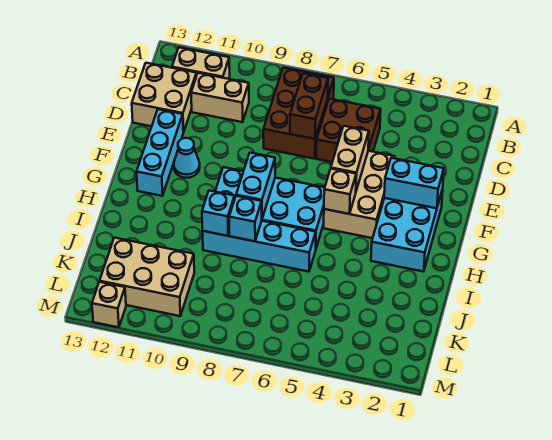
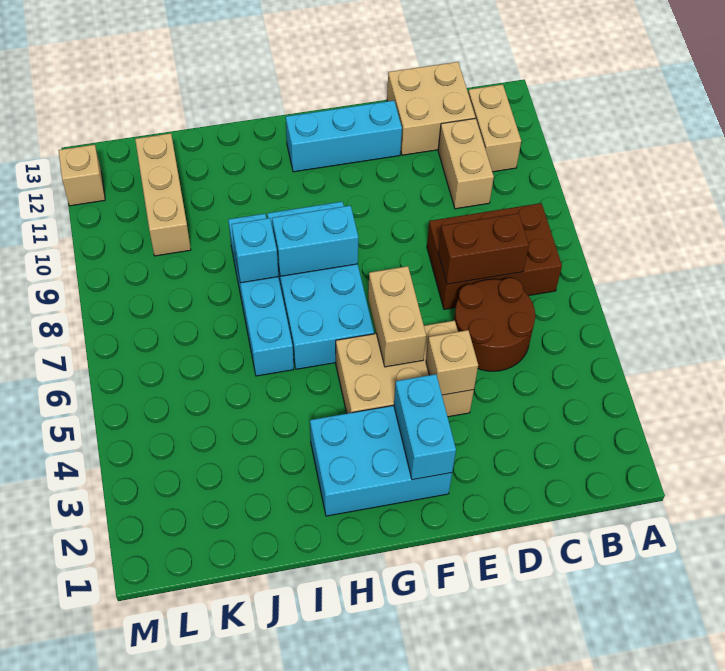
brown brick C5:D6 level 1 -> brown round brick C5:D6 level 1
tan brick E5:F5 level 2 -> tan brick F5:F6 level 2
cyan cone F11 level 1 -> none
tan brick G5 level 2 -> tan brick E4 level 2
cyan brick I9 level 2 -> none
tan brick K10:L12 level 1 -> tan brick K10:K12 level 1

